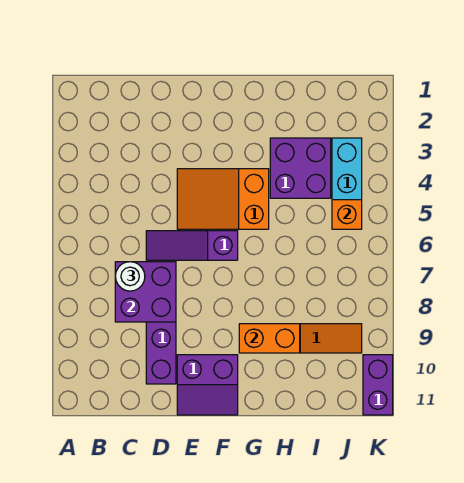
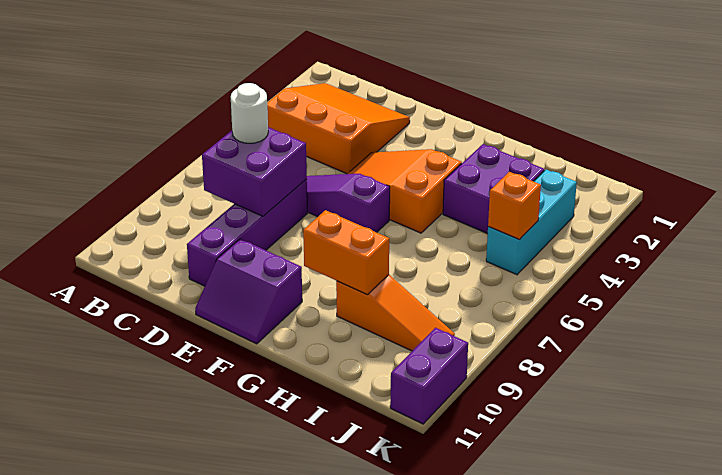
none -> orange slope B2:D4 level 1 top 4

